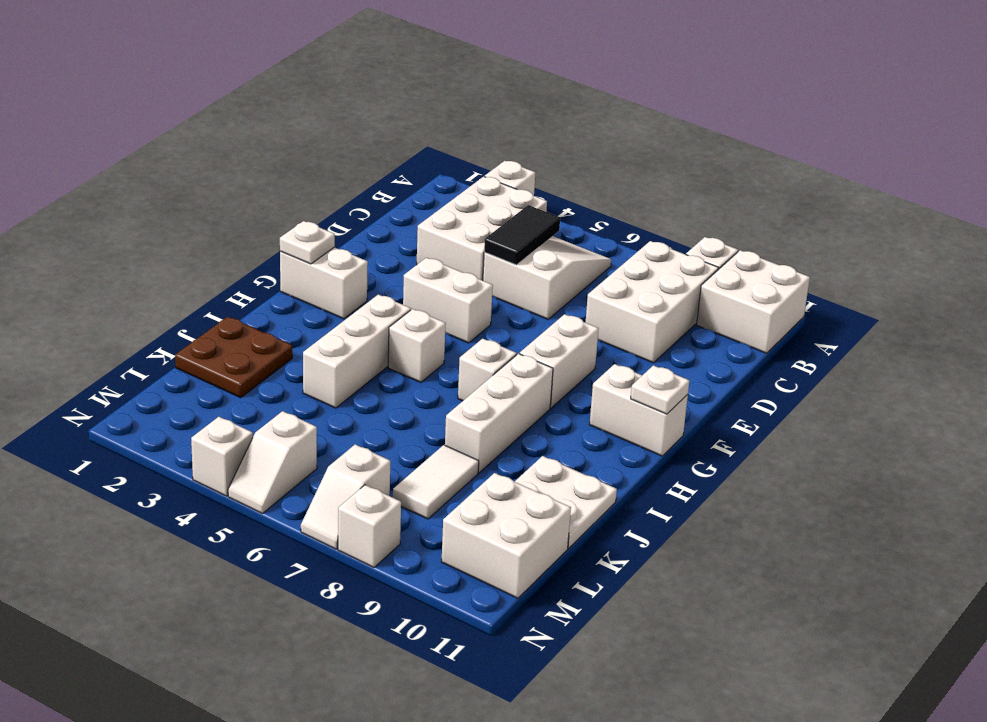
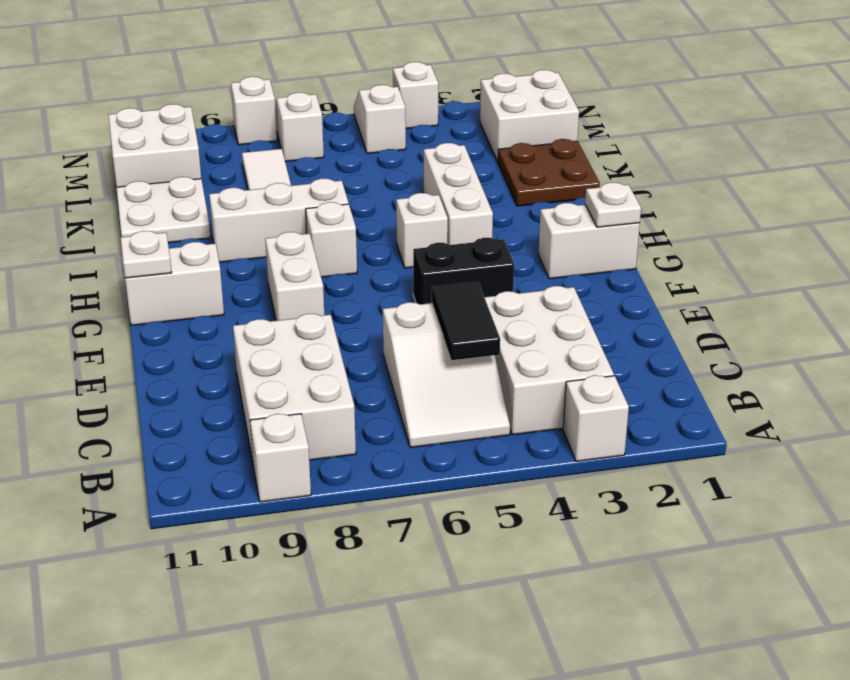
white brick A10:B11 level 1 -> white brick L1:M2 level 1
white brick F4:F5 level 1 -> black brick F4:F5 level 1
white brick H8:J8 level 1 -> white brick I7:I9 level 1

